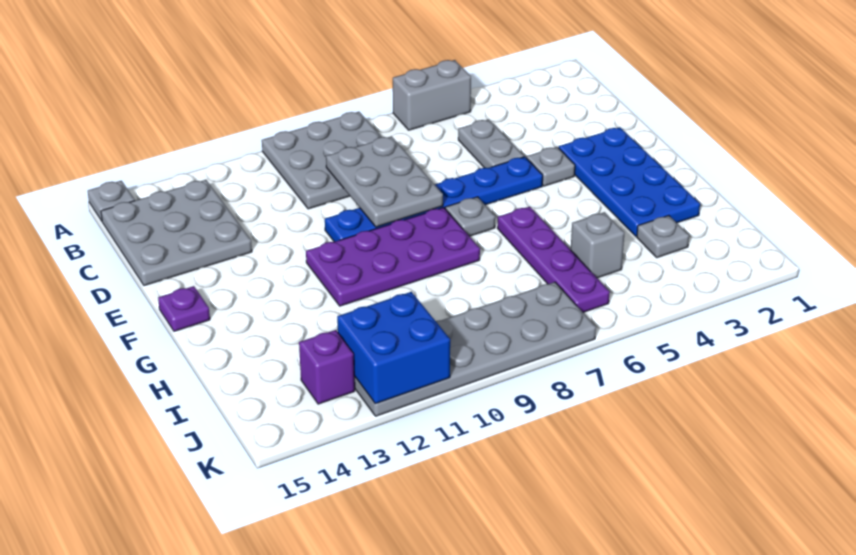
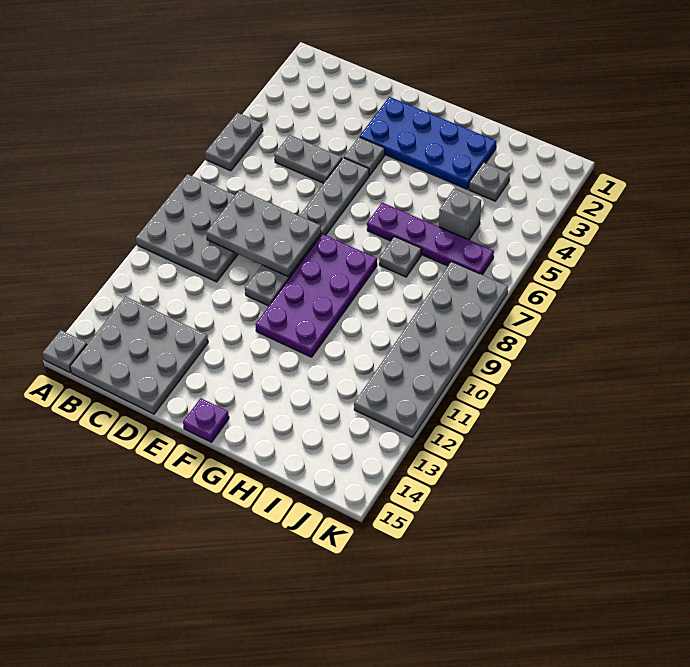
grey brick A5:A6 level 1 -> grey plate A5:A6 level 1
blue plate E5:E10 level 1 -> grey plate E5:E10 level 1
grey plate F7 level 1 -> grey plate H7 level 1
blue brick J11:K12 level 2 -> none
purple brick J13 level 1 -> none

